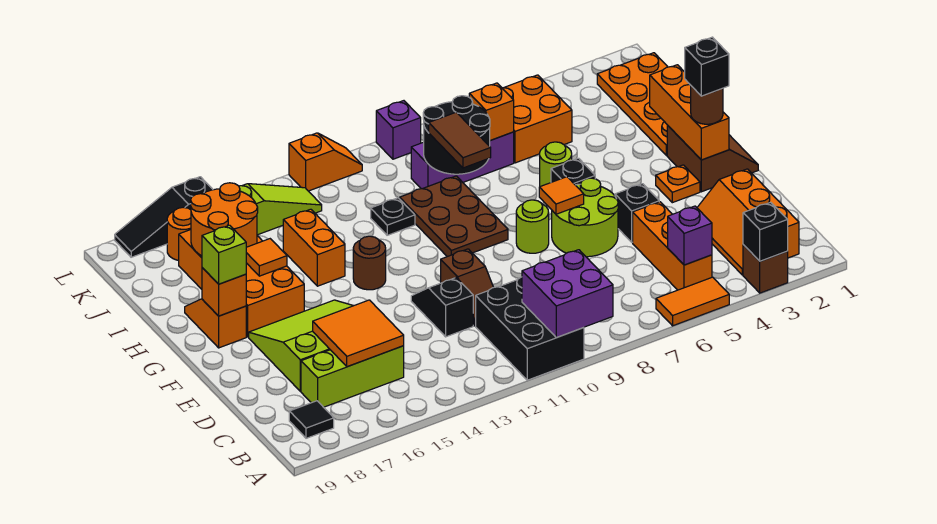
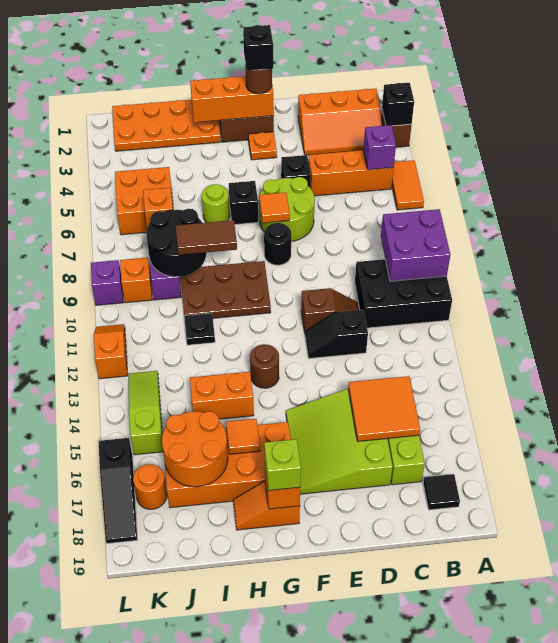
lime round brick F8 level 1 -> black round brick F8 level 1
none -> orange brick K9 level 1

